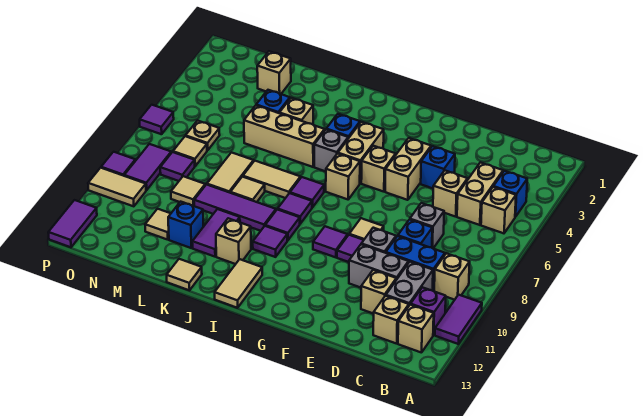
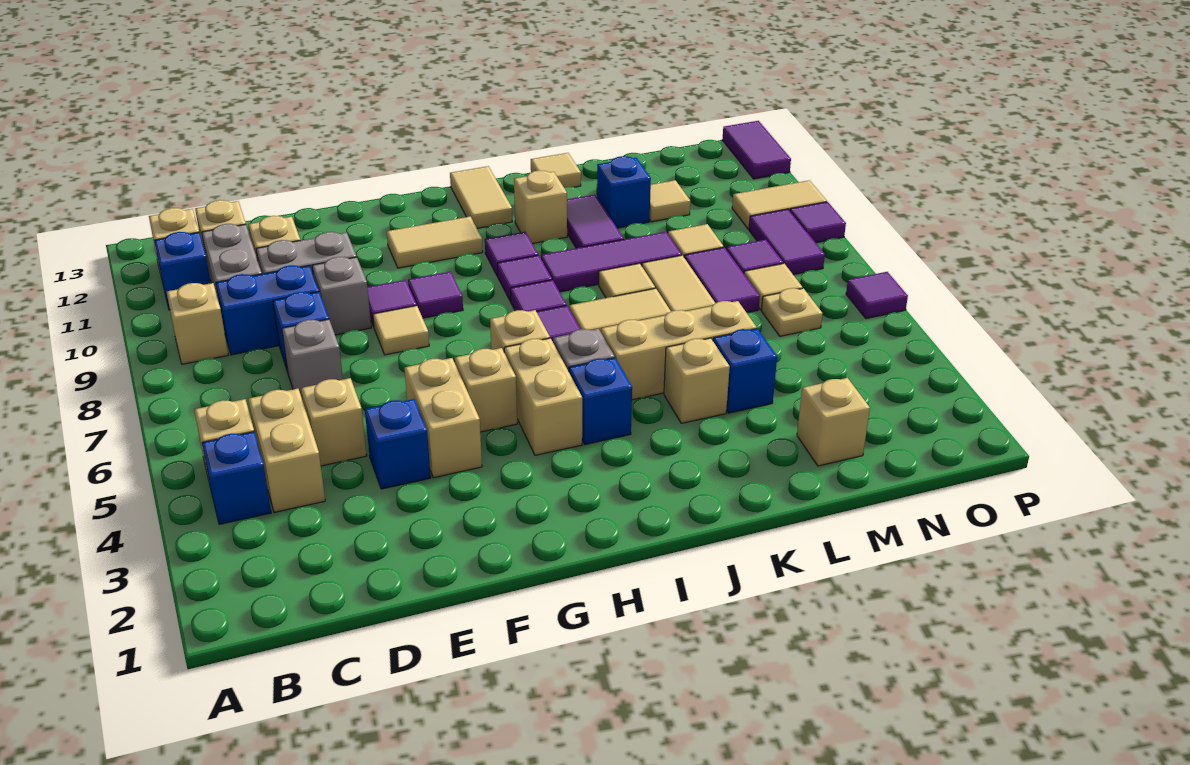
purple tile A10:A11 level 1 -> purple tile M7:M8 level 1
purple brick B11 level 1 -> blue brick B11 level 1
none -> tan tile G11:H11 level 1

